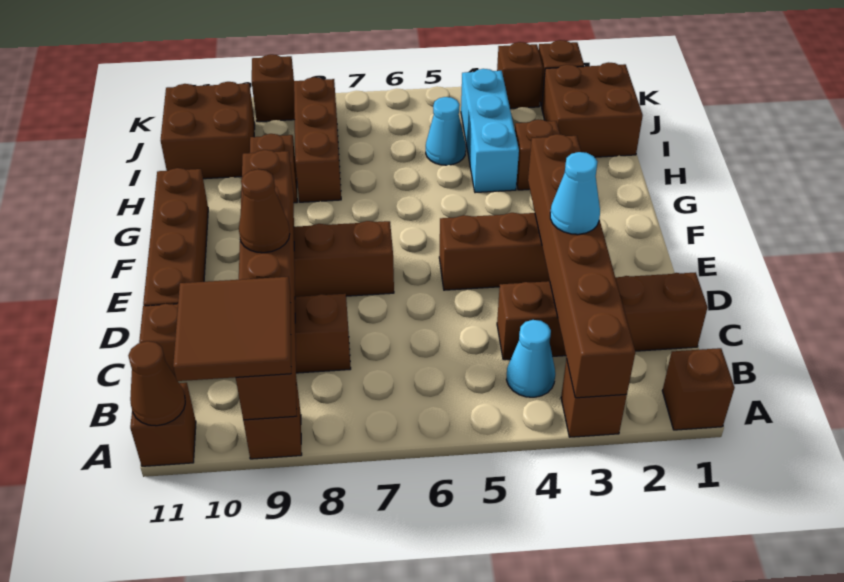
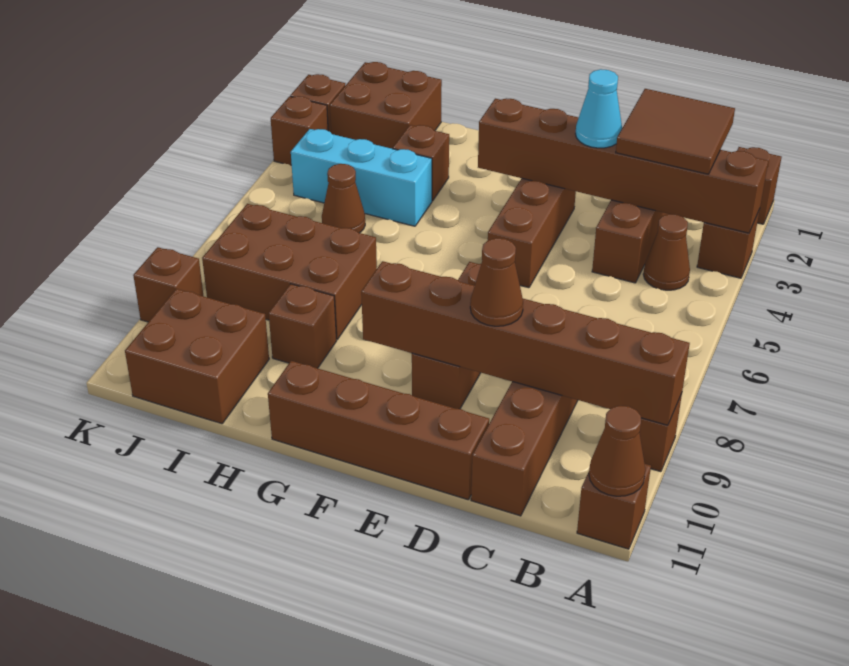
brown tile A9:B10 level 3 -> brown tile B2:C3 level 3
cyan cone B4 level 1 -> brown cone B4 level 1
brown brick H8:J8 level 1 -> brown brick H7:J8 level 1
cyan cone I5 level 1 -> brown cone I5 level 1

